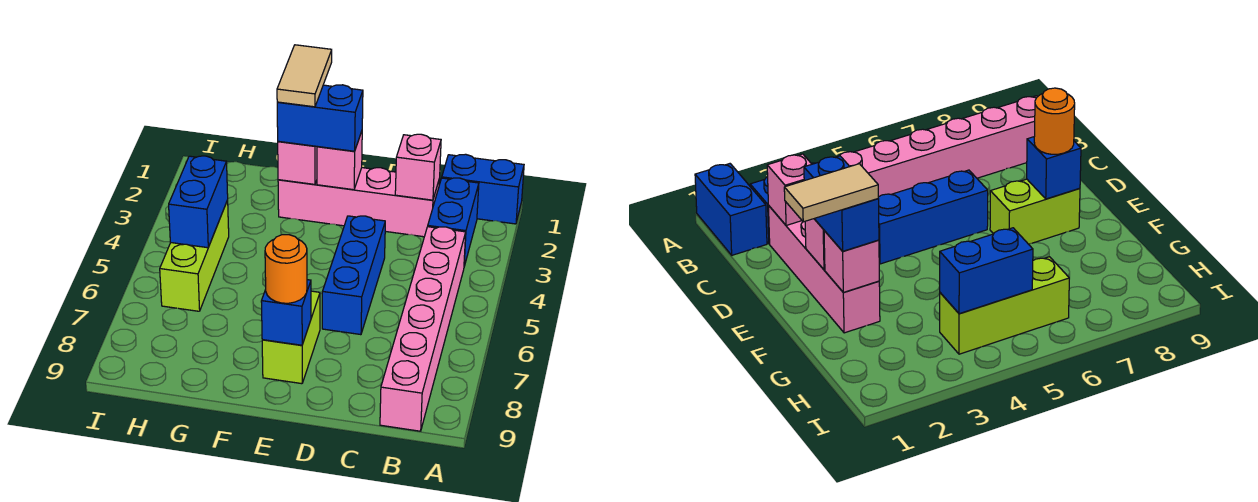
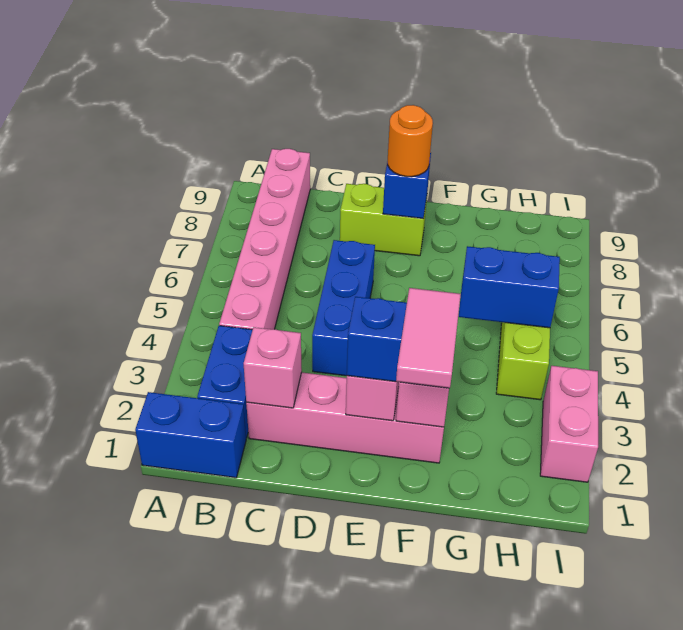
lime brick E7:E8 level 1 -> lime brick D8:E8 level 1
tan tile F1:F2 level 4 -> pink tile F1:F2 level 4
blue brick H4:H5 level 2 -> blue brick G5:H5 level 2
none -> pink brick I2:I3 level 1

